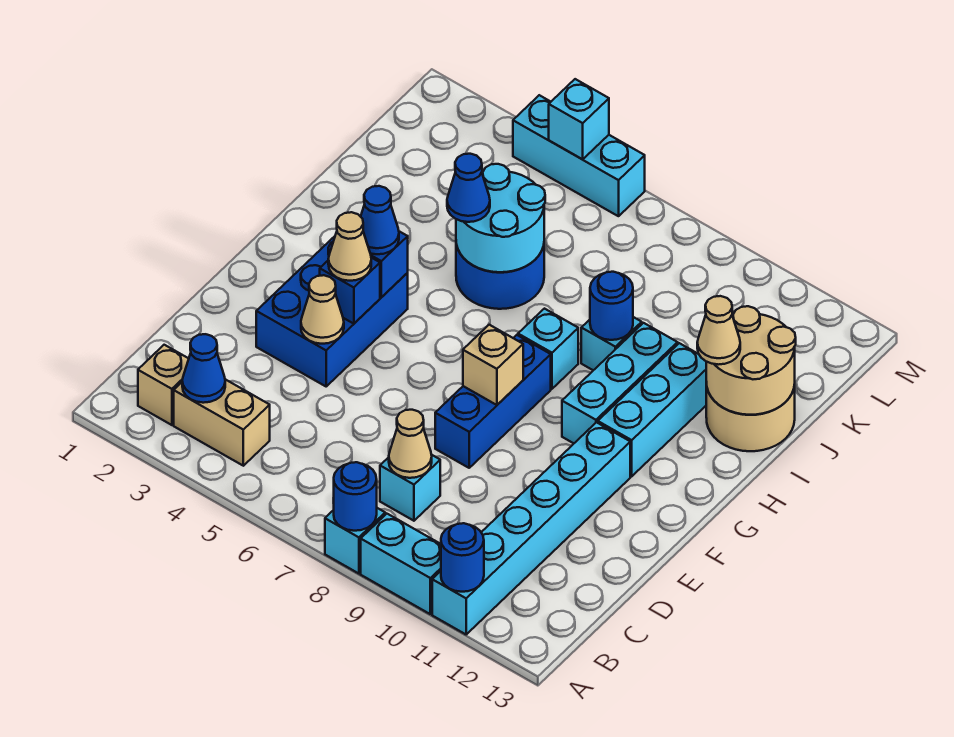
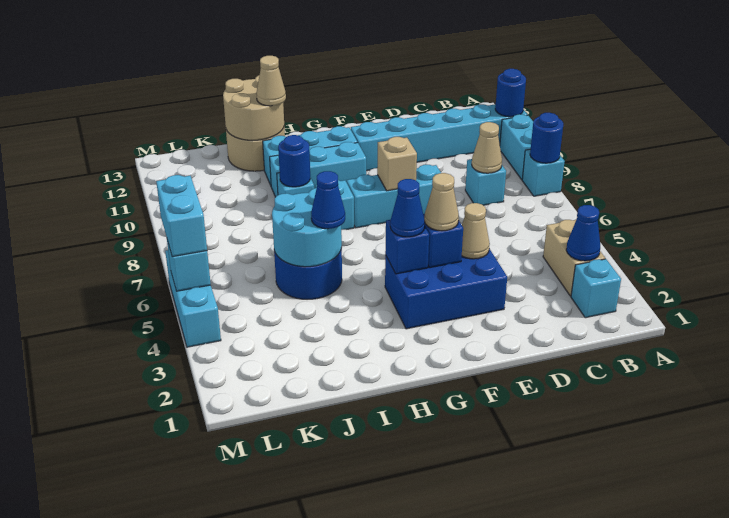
tan brick B2 level 1 -> cyan brick B2 level 1
blue brick E8:G8 level 1 -> cyan brick E8:G8 level 1
none -> cyan brick M5:M6 level 3

